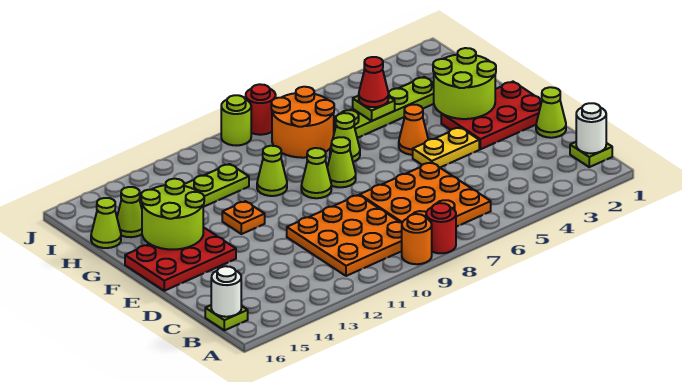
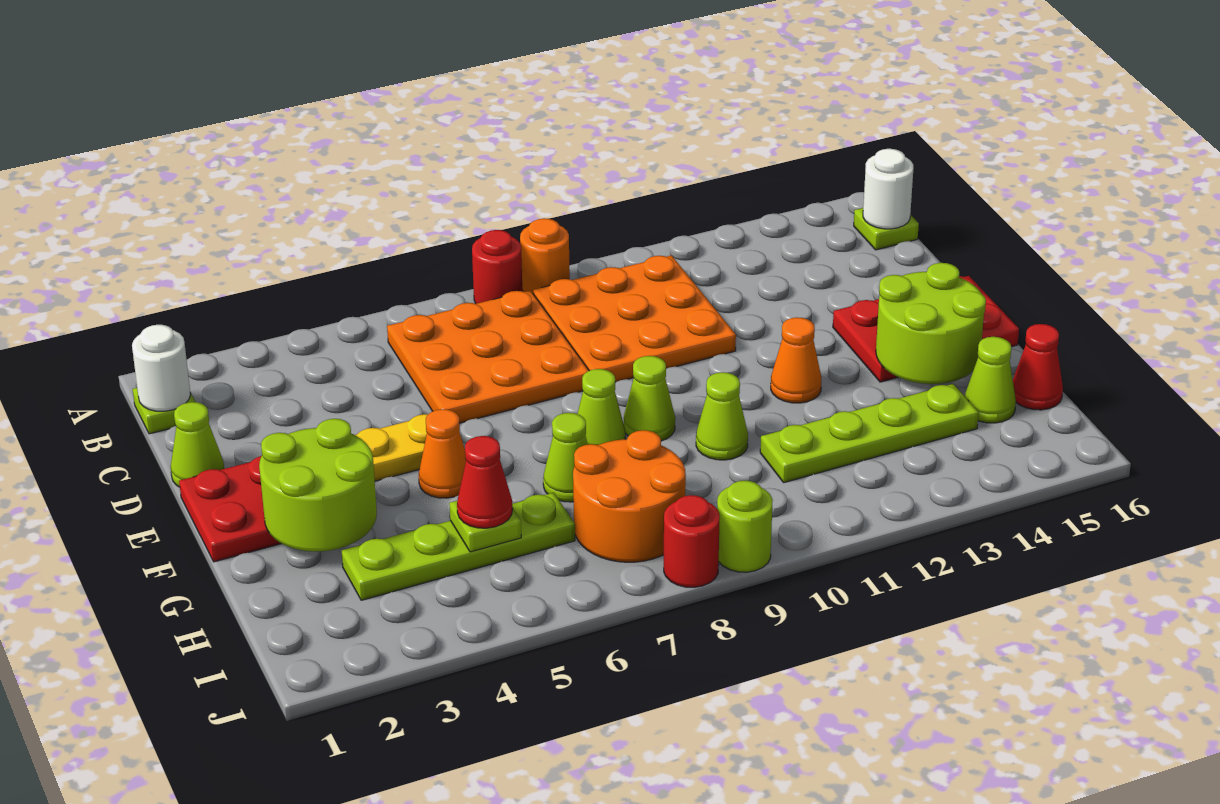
orange plate F12 level 1 -> orange cone F12 level 1
lime cone H16 level 1 -> red cone H16 level 1

